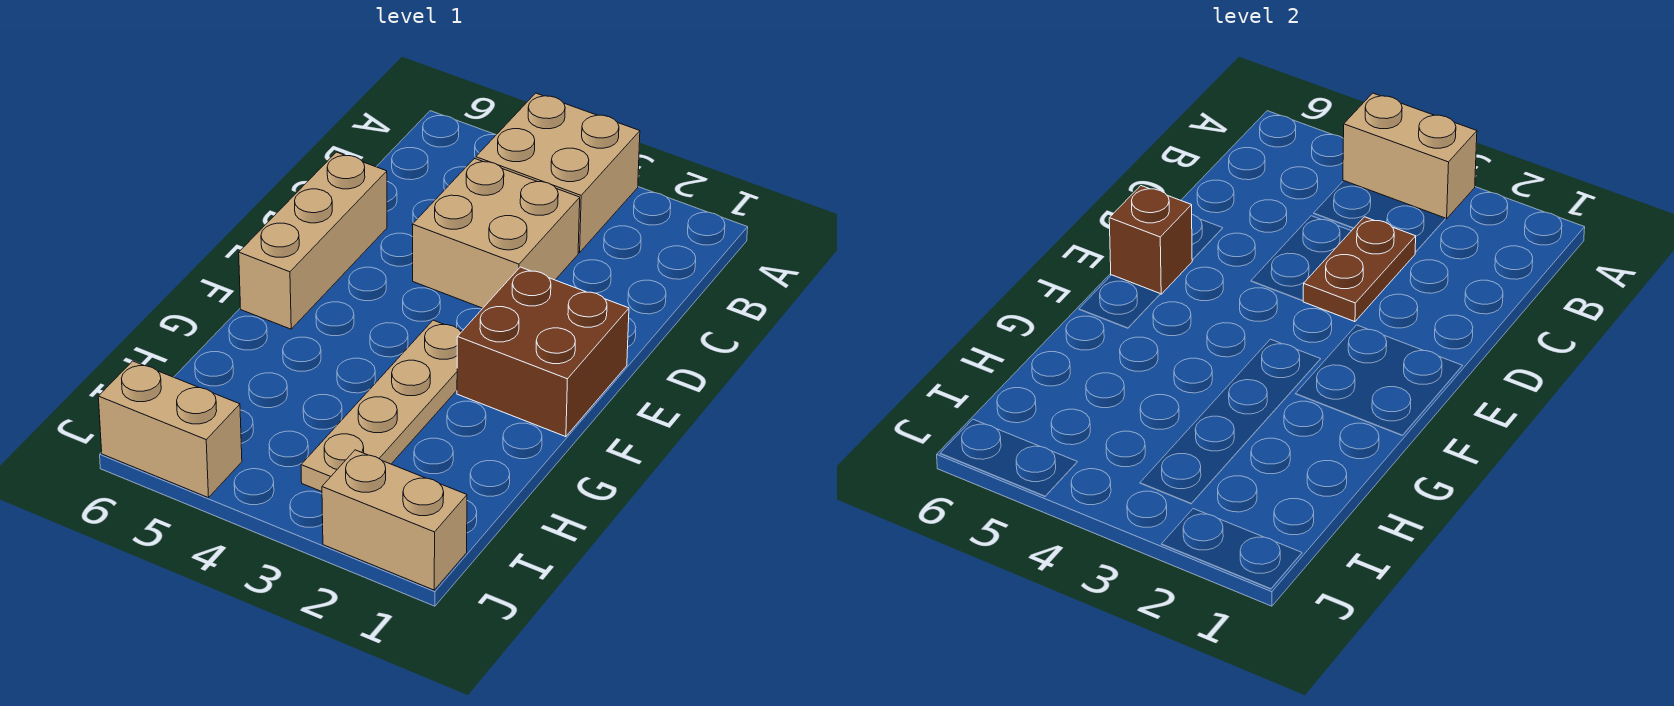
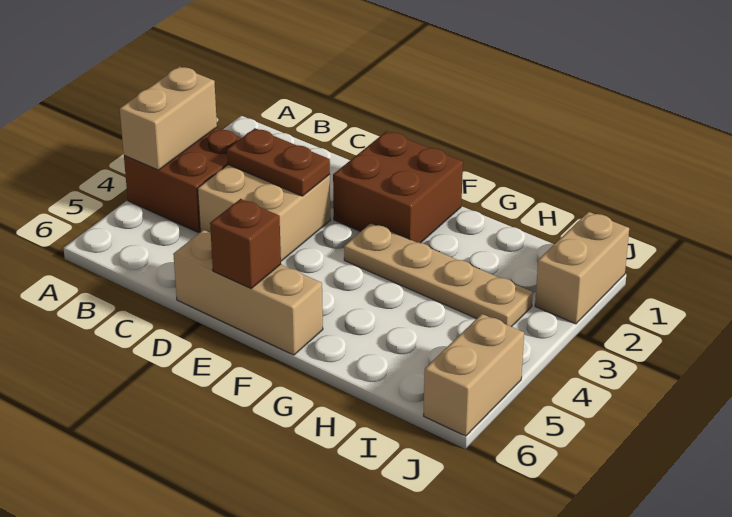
tan brick A3:B4 level 1 -> brown brick A3:B4 level 1

